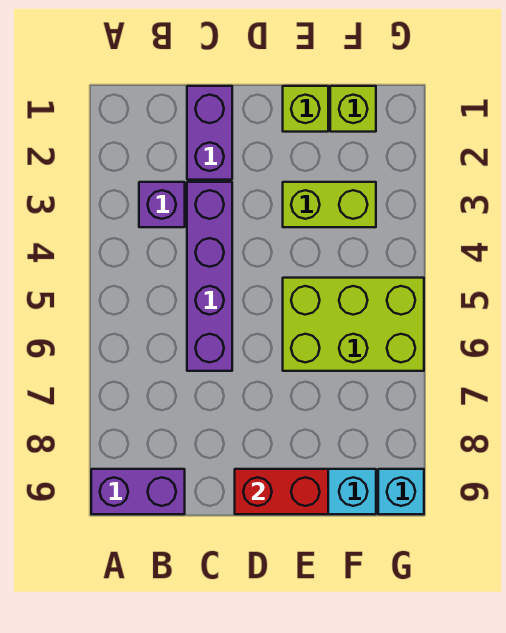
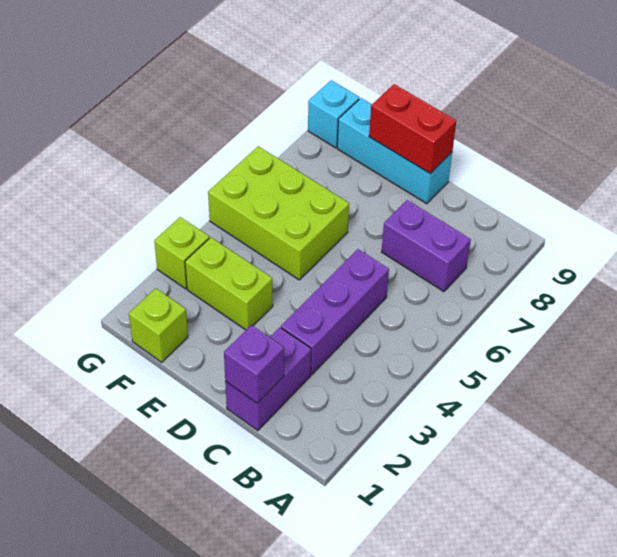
purple brick A9:B9 level 1 -> purple brick B7:C7 level 1
purple brick B3 level 1 -> purple brick C1 level 2
purple brick C3:C6 level 1 -> purple brick C3:C5 level 1
lime brick E1 level 1 -> lime brick G3 level 1

